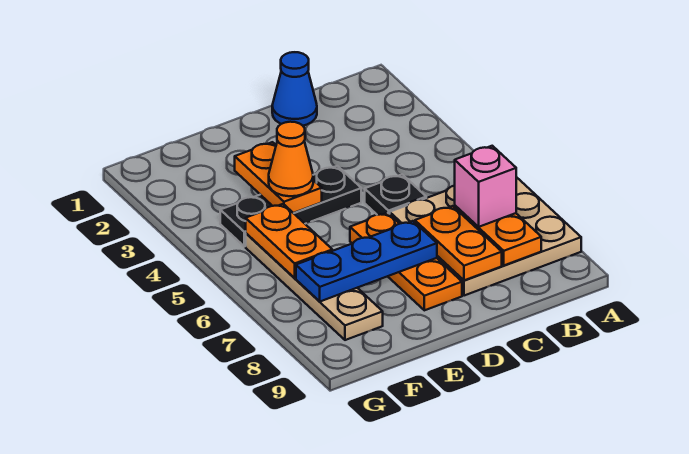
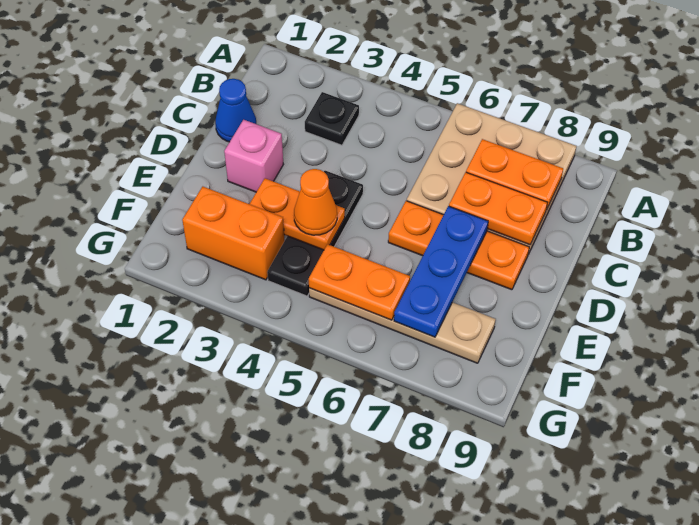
pink brick B7 level 3 -> pink brick D2 level 1
black plate C5 level 1 -> black plate B3 level 1
none -> orange brick F2:F3 level 1

